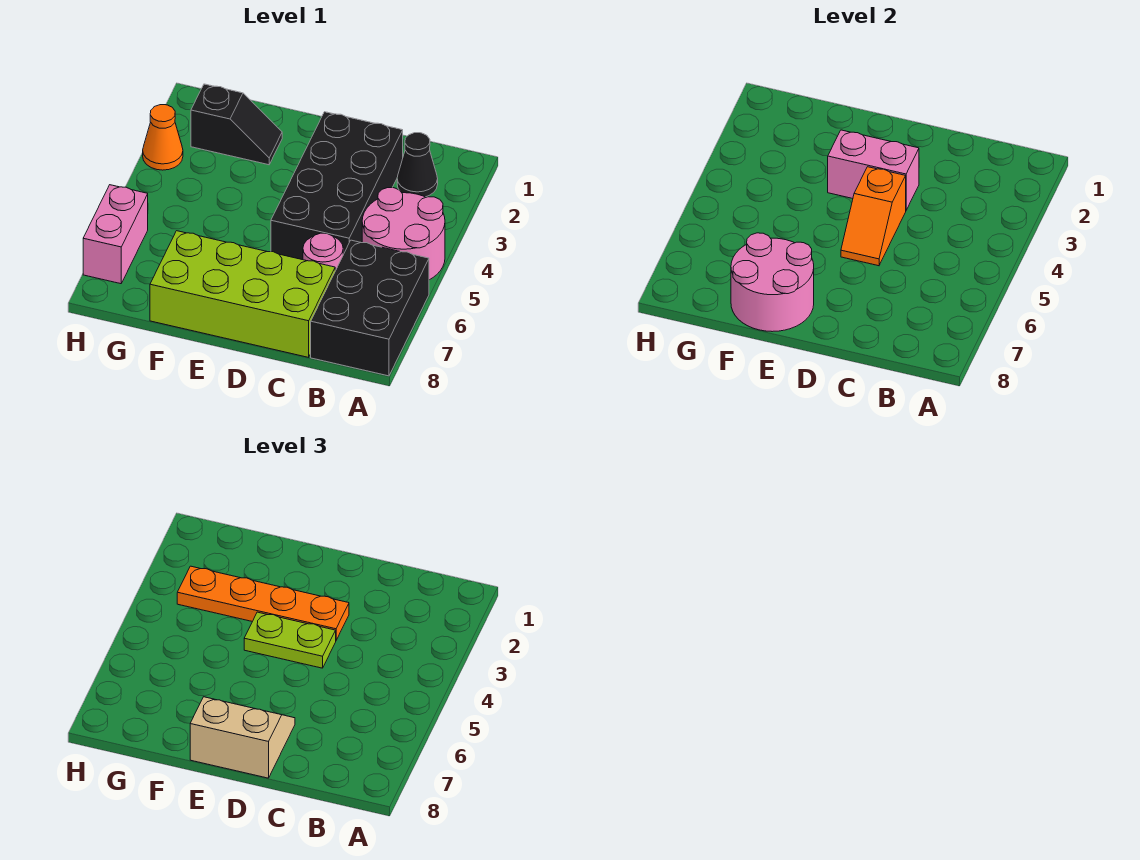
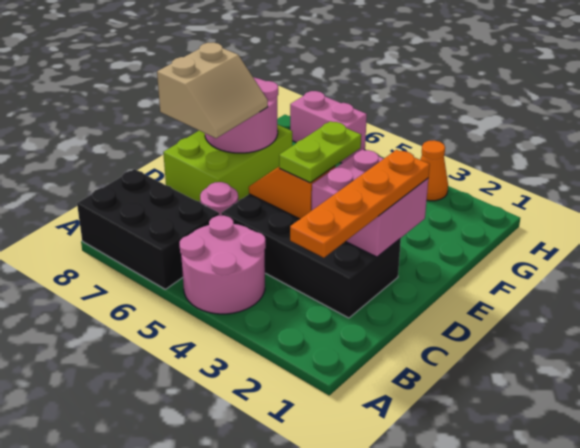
black cone B2 level 1 -> none
lime brick C7:F8 level 1 -> lime brick D7:F8 level 1
pink brick D3:E3 level 2 -> pink brick D2:E3 level 2
orange plate D3:G3 level 3 -> orange plate B2:E2 level 3
black slope F2:G2 level 1 top G -> none

